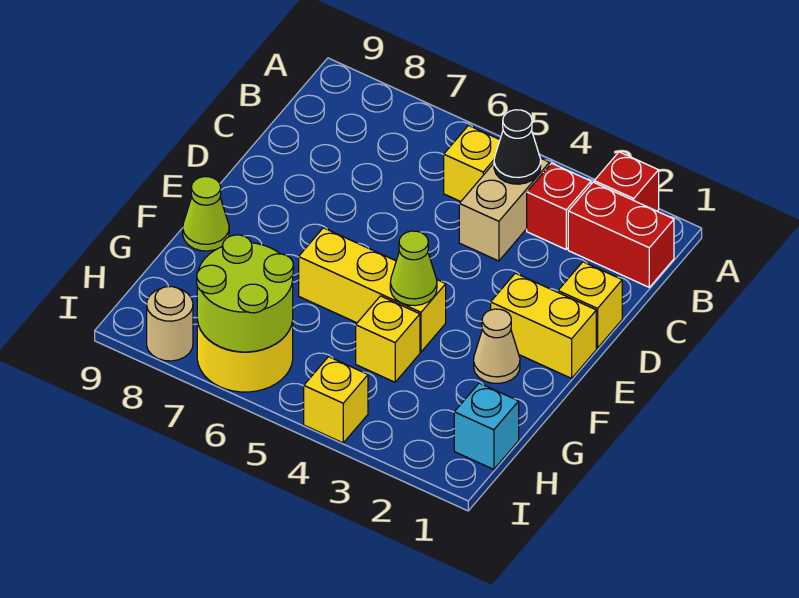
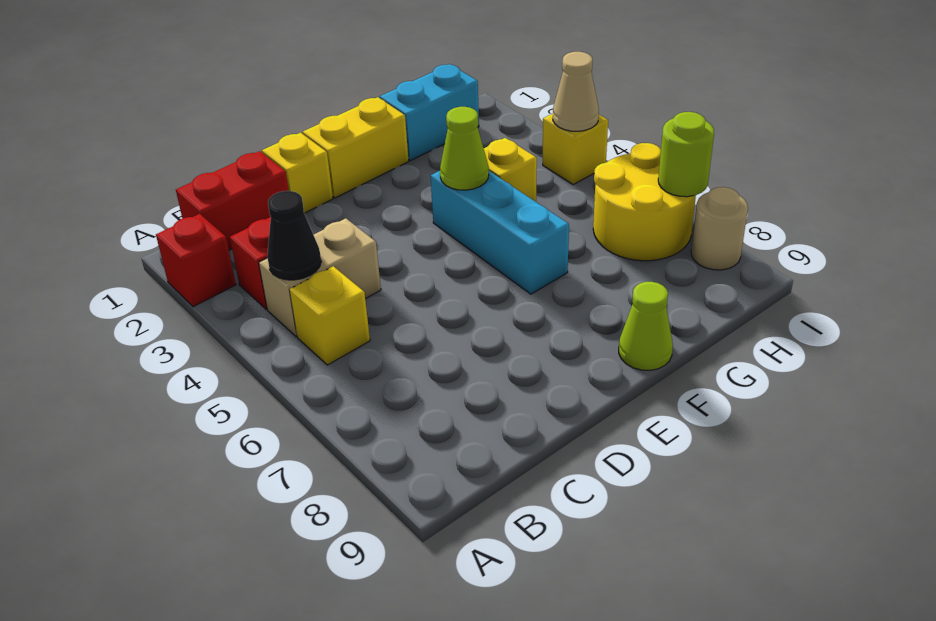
red brick B1:B2 level 1 -> red brick B1:C1 level 1
yellow brick E1:E2 level 1 -> yellow brick E1:F1 level 1
tan cone F2 level 1 -> tan cone I4 level 2
yellow brick F4:F6 level 1 -> cyan brick F4:F6 level 1
cyan brick H1 level 1 -> cyan brick G1:H1 level 1
lime round brick H6:I7 level 2 -> lime round brick I7 level 2

